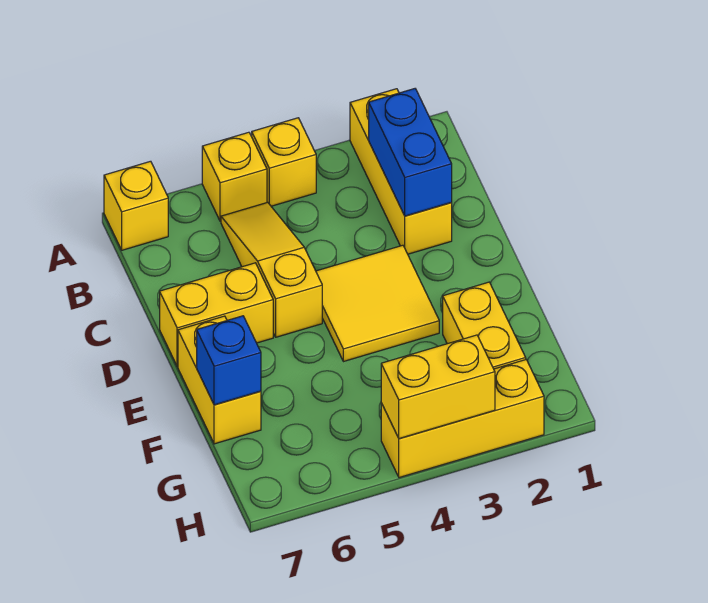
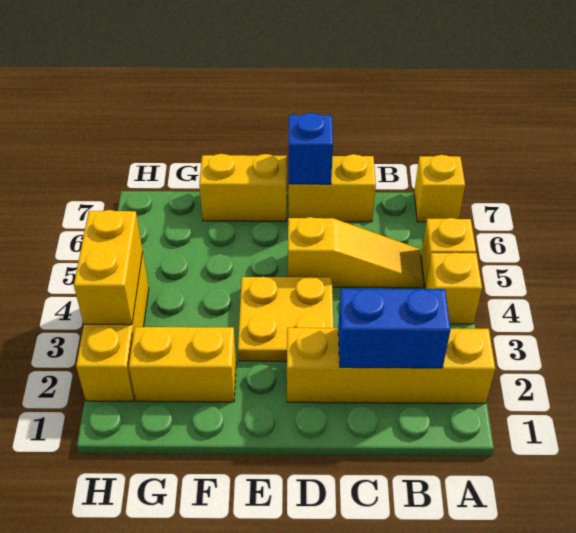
yellow brick A2:C2 level 1 -> yellow brick A2:D2 level 1
yellow tile D3:E4 level 1 -> yellow plate D3:E4 level 1
yellow brick D6:D7 level 1 -> yellow brick C7:D7 level 1
blue brick F7 level 2 -> blue brick D7 level 2

